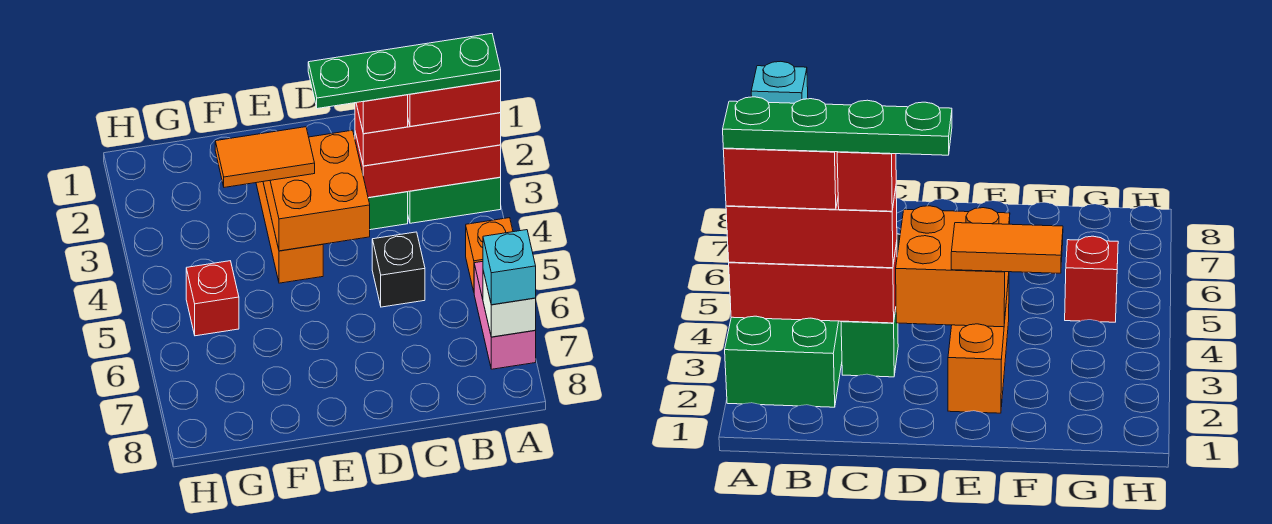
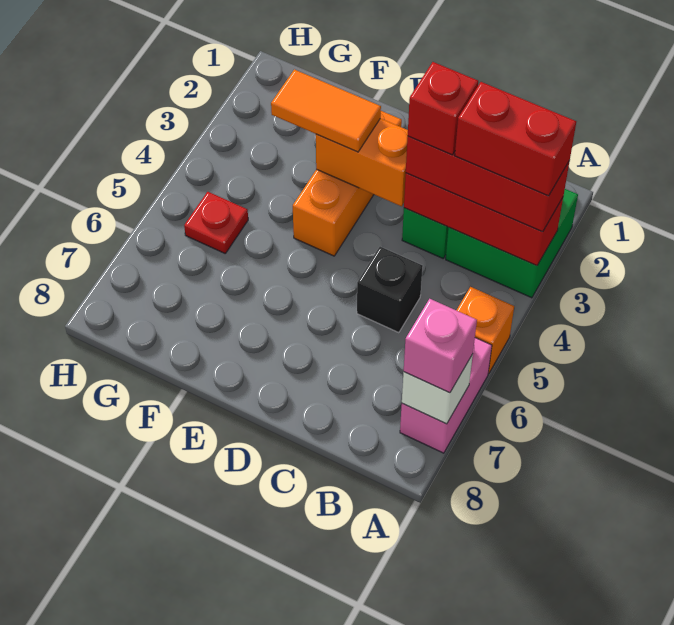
green plate A3:D3 level 5 -> none
cyan brick A7 level 3 -> pink brick A7 level 3
orange brick D3:E4 level 2 -> orange brick D3:E3 level 2
red brick G5 level 1 -> red plate G5 level 1

